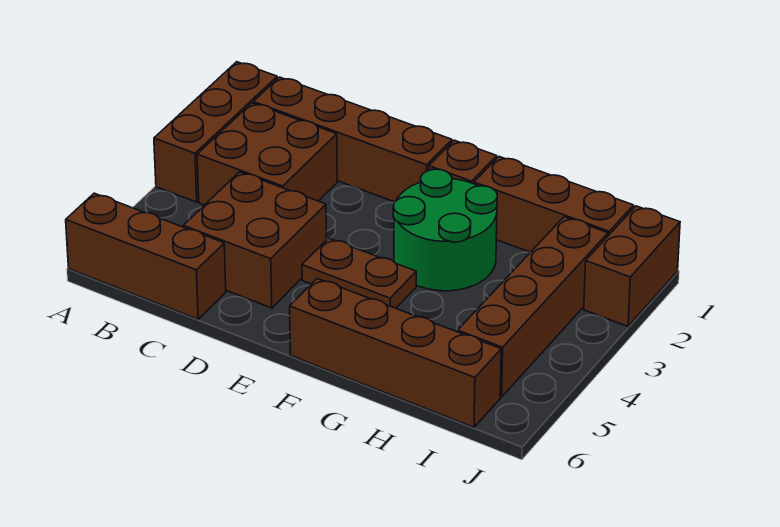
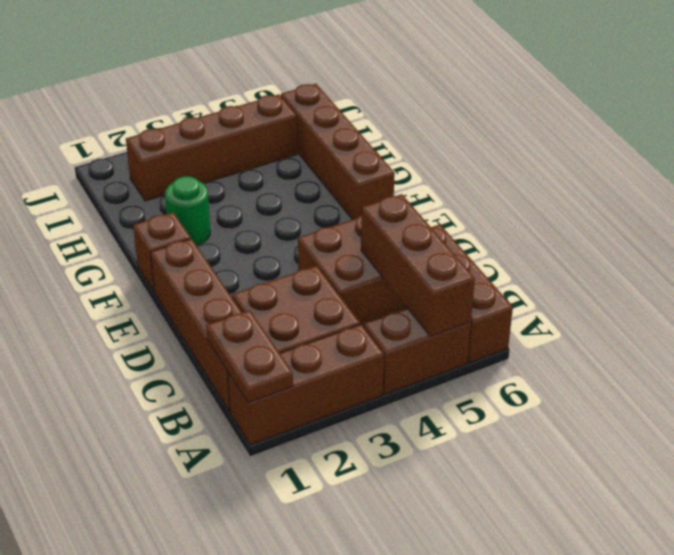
brown plate E4:F4 level 1 -> brown plate A1:B1 level 2
green round brick F2:G3 level 1 -> green round brick G2 level 1
brown brick G1:I1 level 1 -> brown brick A5:C5 level 2
brown brick J1:J2 level 1 -> brown brick A4:A5 level 1

